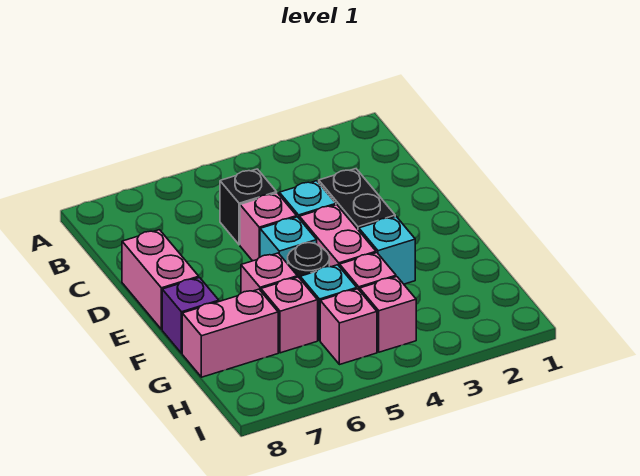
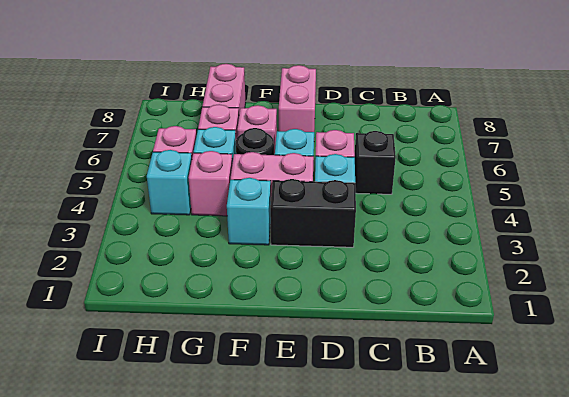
pink brick D8:E8 level 1 -> pink brick E7:E8 level 1
purple brick F8 level 1 -> none
pink brick H4 level 1 -> cyan brick H4 level 1

